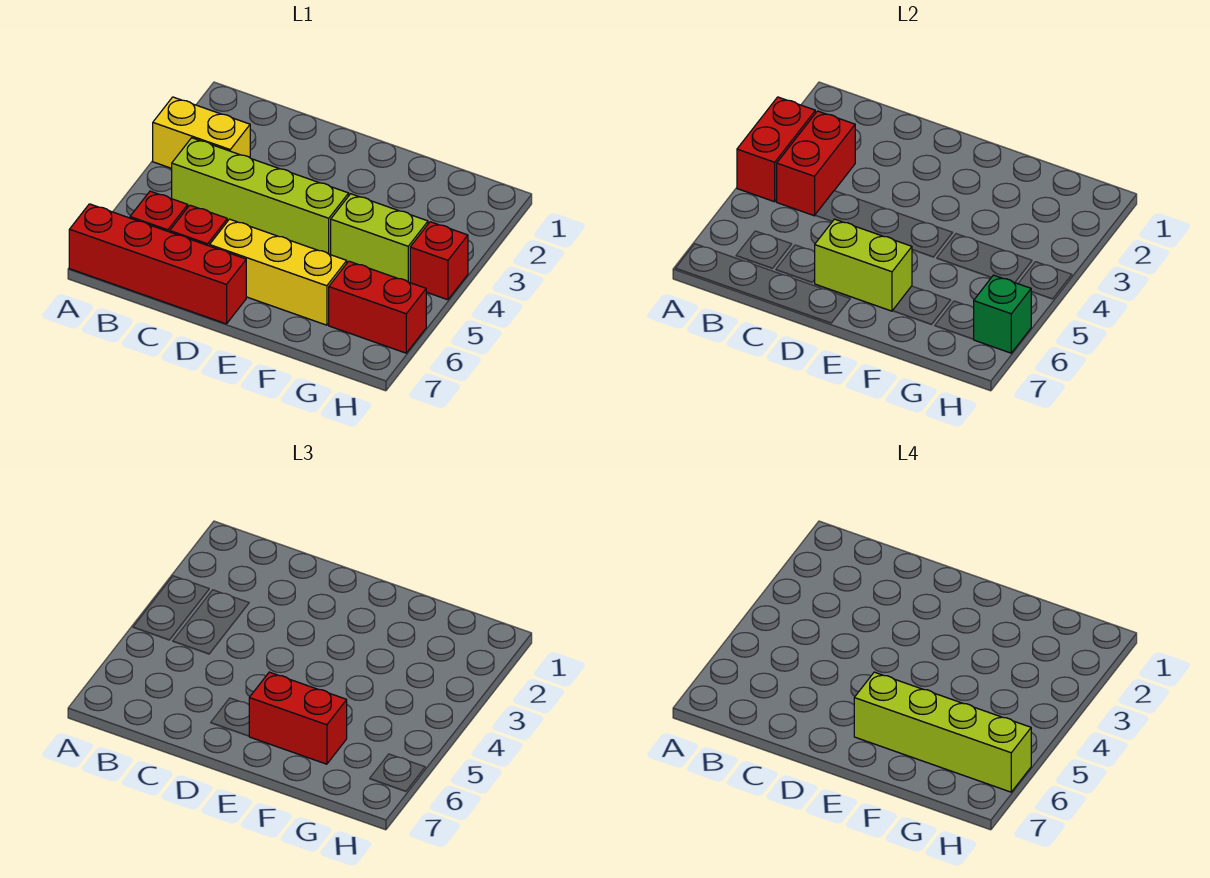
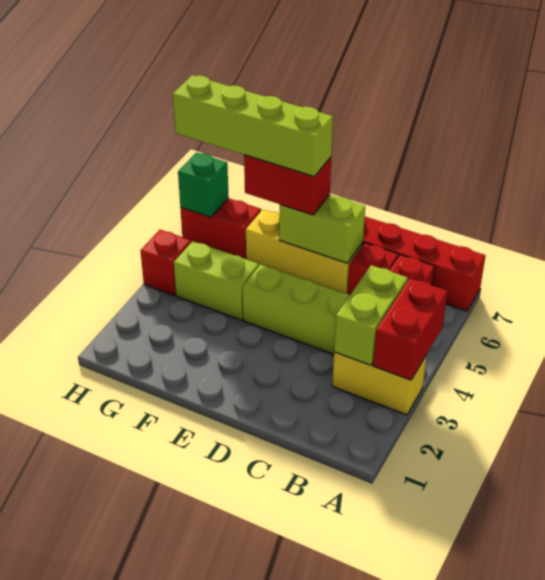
red brick B3:B4 level 2 -> lime brick B3:B4 level 2

